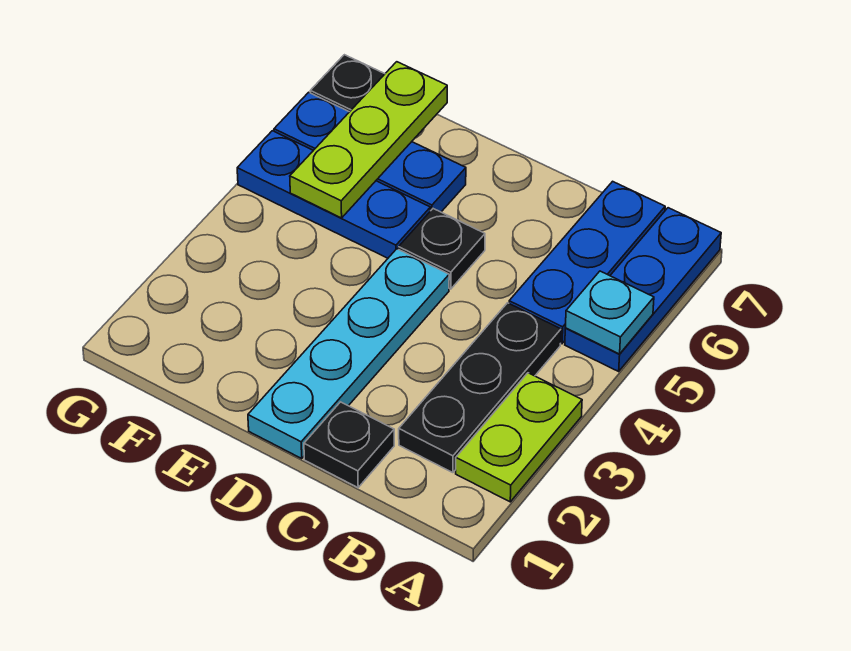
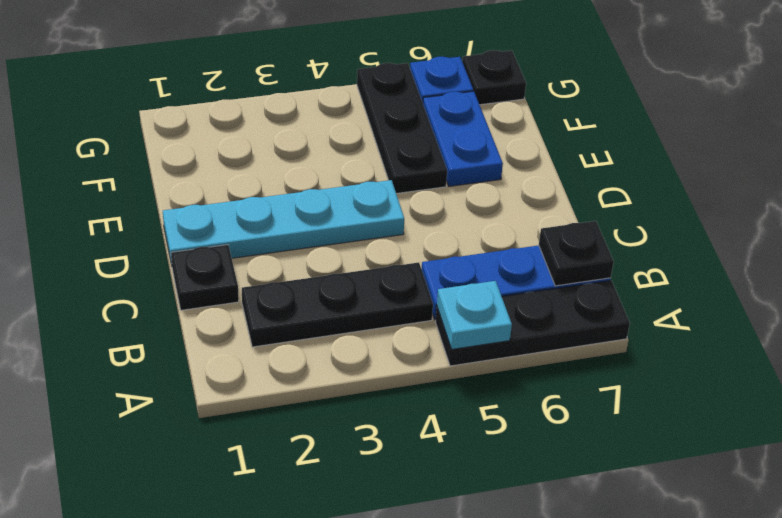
lime plate A2:A3 level 1 -> none
blue plate A5:A7 level 1 -> black plate A5:A7 level 1
black plate D5 level 1 -> black plate B7 level 2
blue plate E5:G5 level 1 -> black plate E5:G5 level 1
lime plate F5:F7 level 2 -> none

